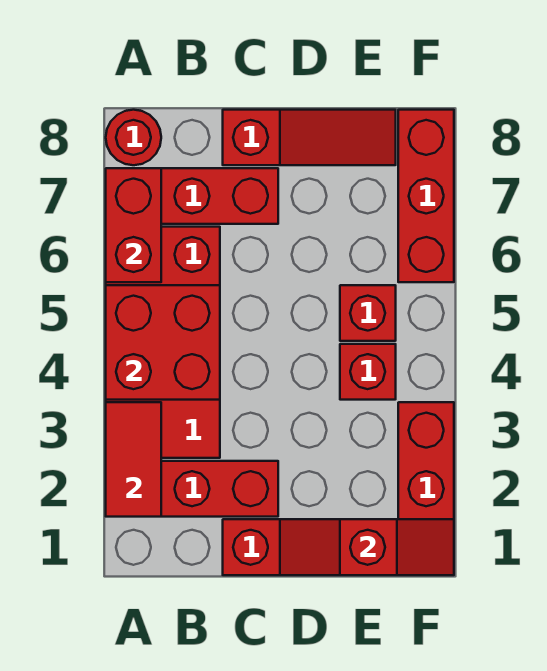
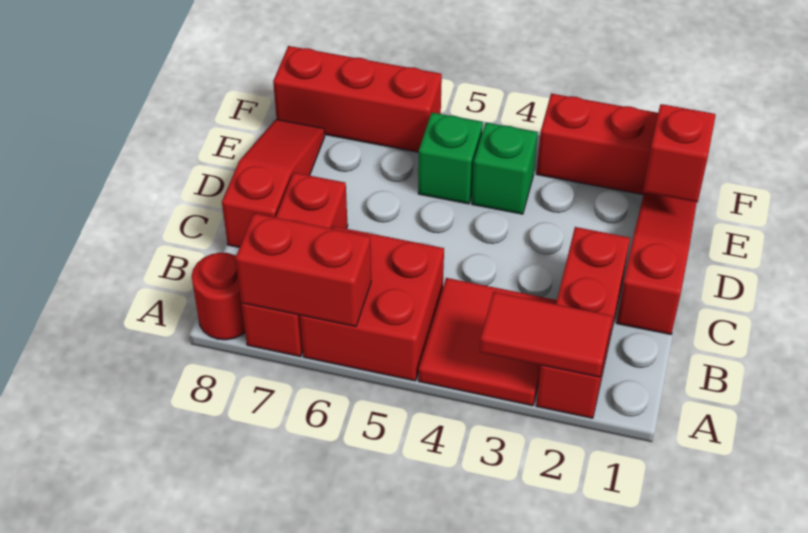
red brick A4:B5 level 2 -> none
red brick E4 level 1 -> green brick E4 level 1
red brick E5 level 1 -> green brick E5 level 1

